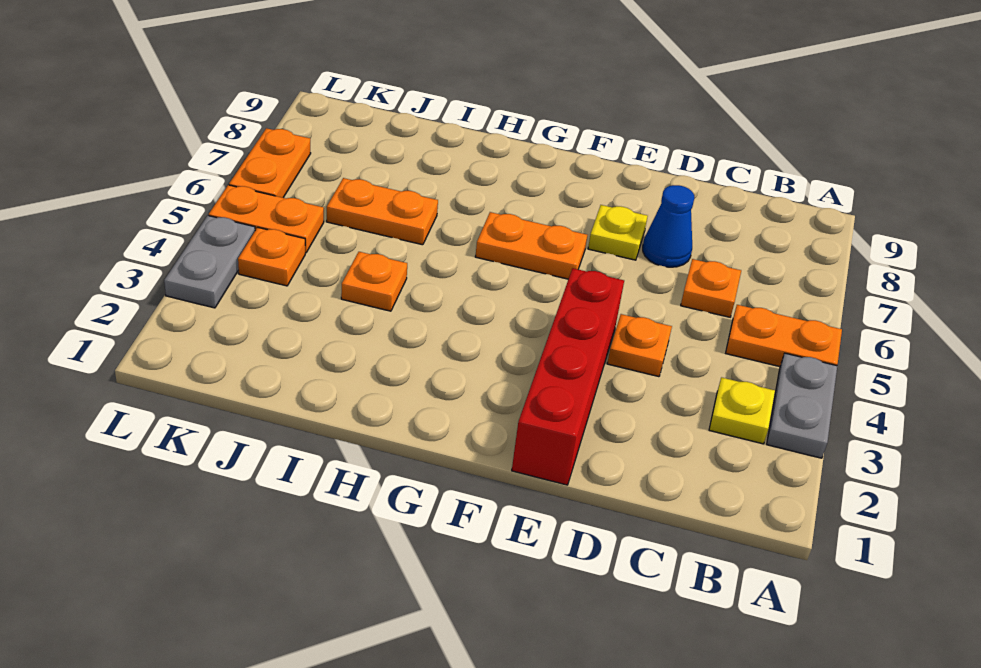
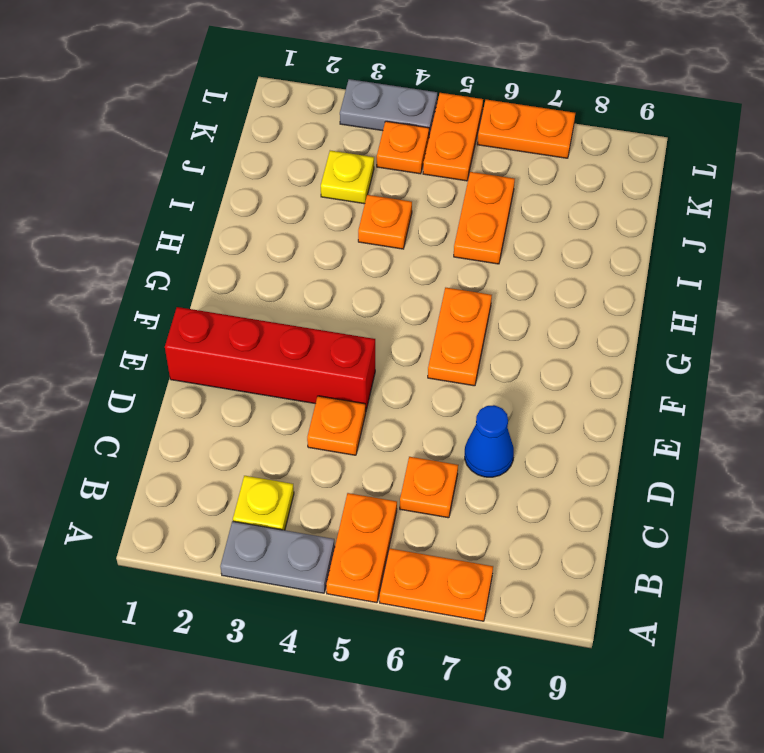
none -> orange plate A6:A7 level 1
yellow plate E7 level 1 -> yellow plate J3 level 1

